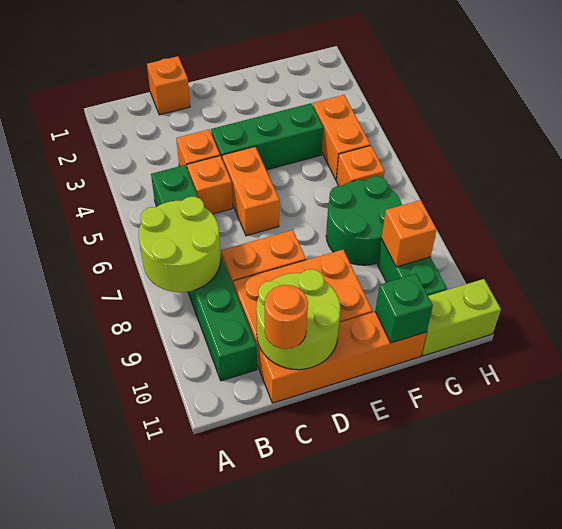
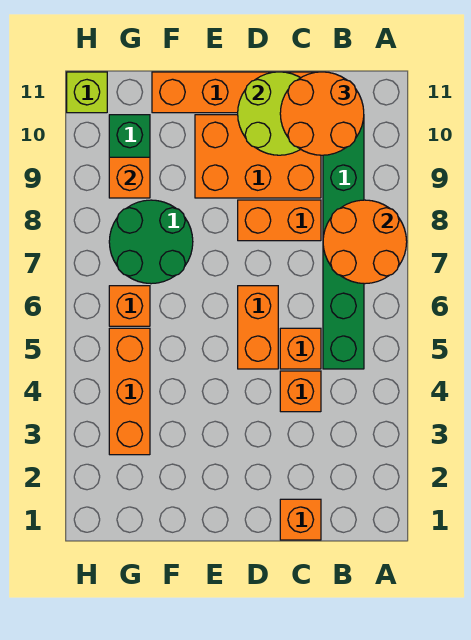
lime round brick A7:B8 level 2 -> orange round brick A7:B8 level 2
orange round brick C11 level 3 -> orange round brick B10:C11 level 3
green brick D4:F4 level 1 -> none
green brick F11 level 2 -> none
orange brick G4:G5 level 1 -> orange brick G3:G5 level 1
lime brick G11:H11 level 1 -> lime brick H11 level 1

